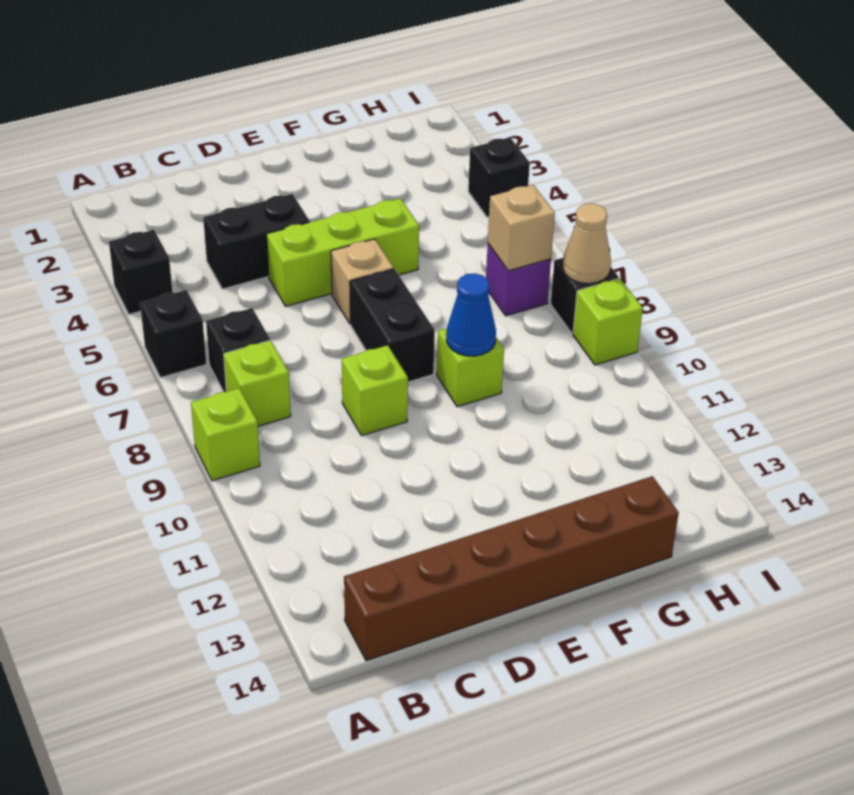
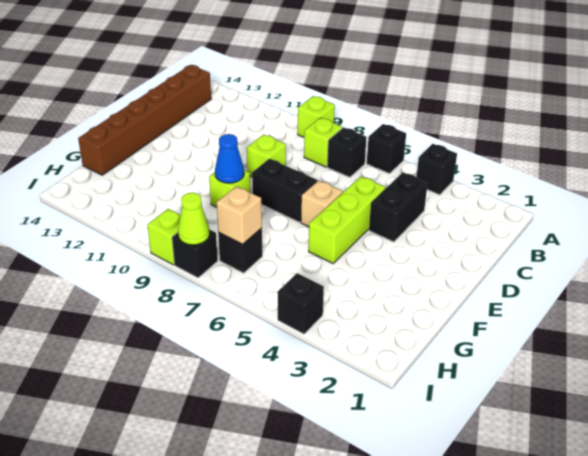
purple brick H7 level 1 -> black brick H7 level 1
tan cone I8 level 2 -> lime cone I8 level 2

